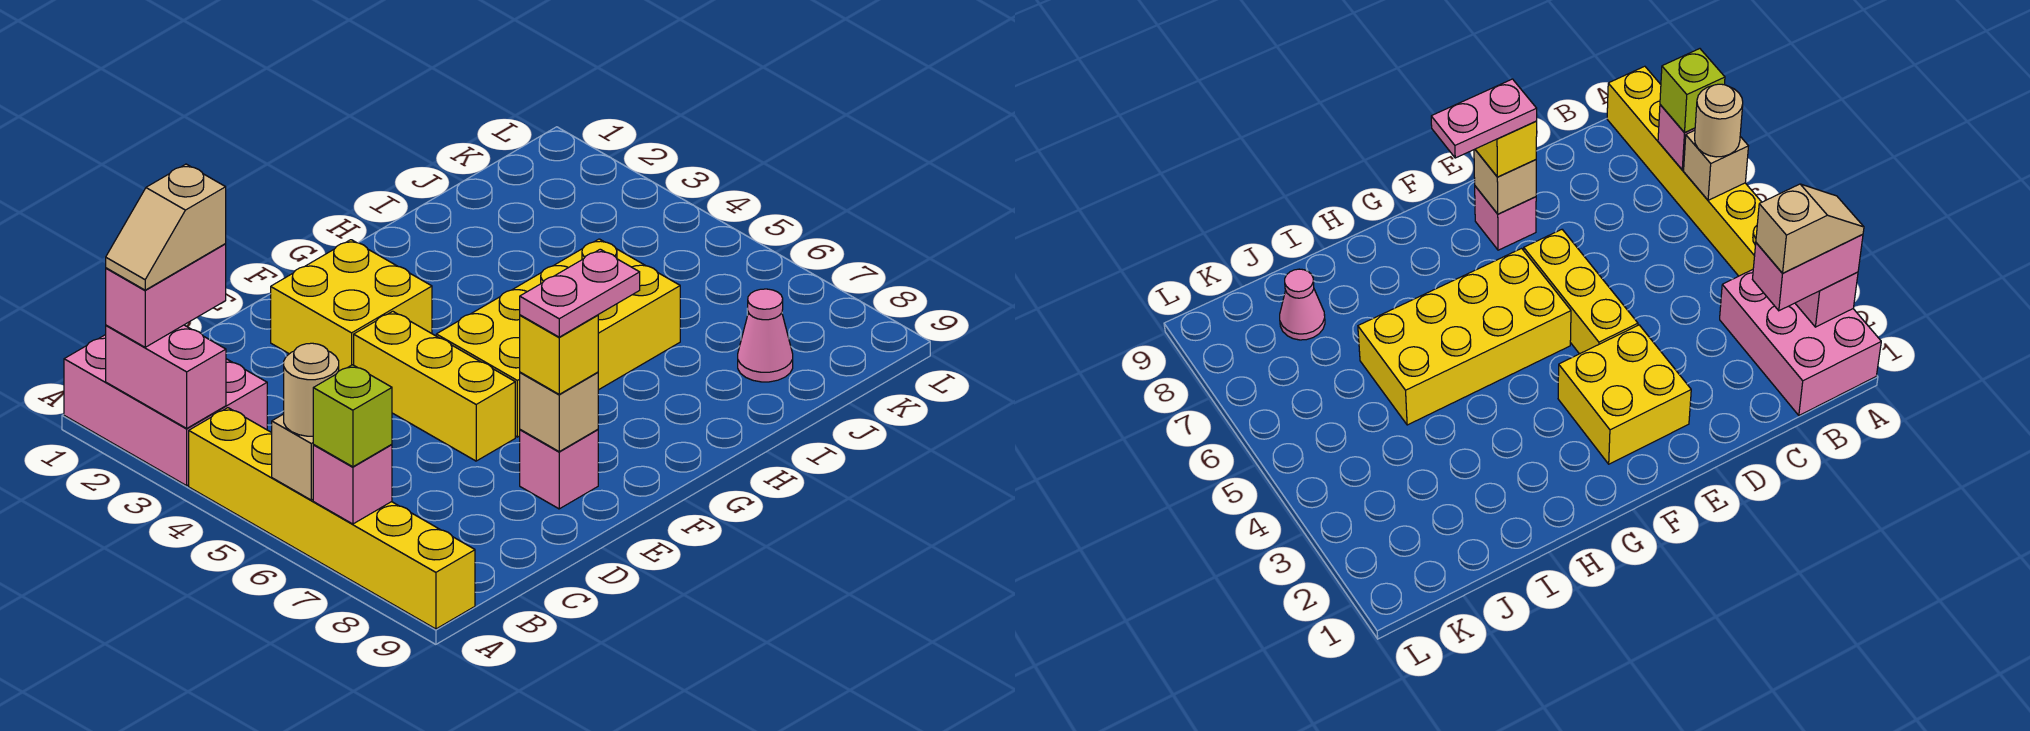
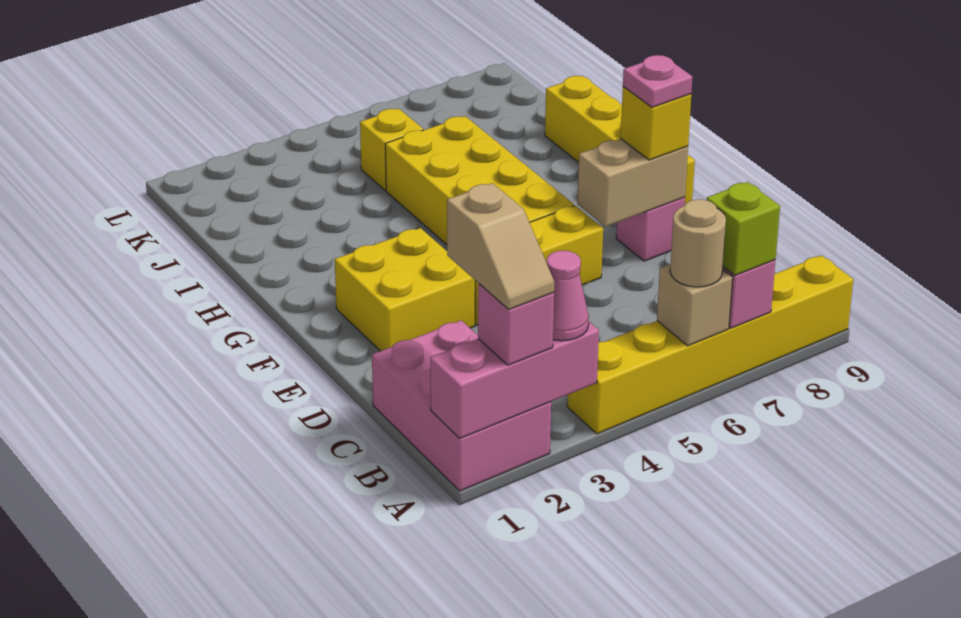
pink brick A1:B3 level 1 -> pink brick A1:C2 level 1
pink brick A2:A3 level 2 -> pink brick A1:A3 level 2
pink brick A2:B2 level 3 -> pink brick A2 level 3
tan brick E8 level 2 -> tan brick E7:E8 level 2
pink plate E8:F8 level 4 -> pink plate E8 level 4
none -> yellow brick F9:I9 level 1
none -> yellow brick J5 level 1
pink cone J8 level 1 -> pink cone A3 level 3

